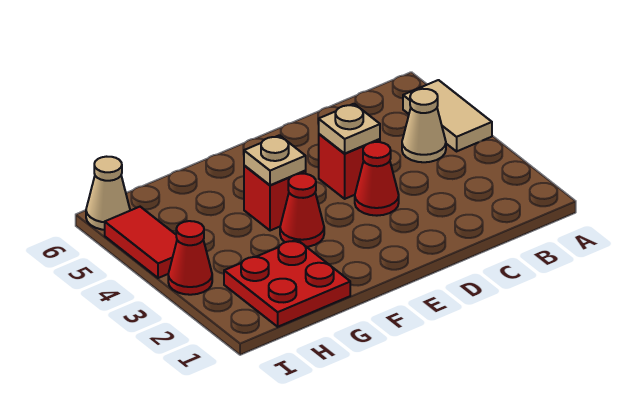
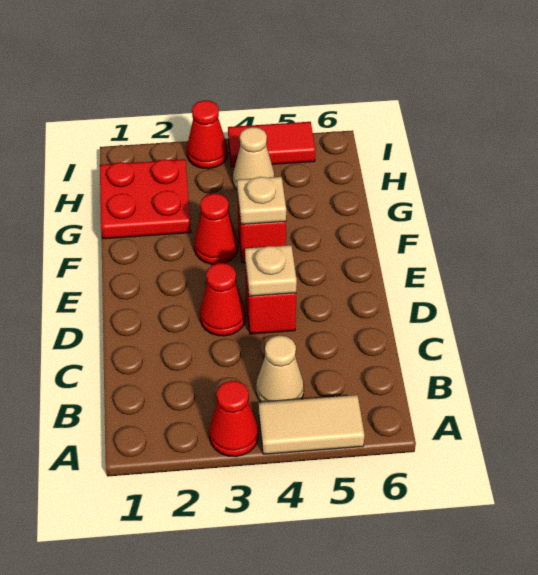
none -> red cone A3 level 1
tan cone I6 level 1 -> tan cone H4 level 1

